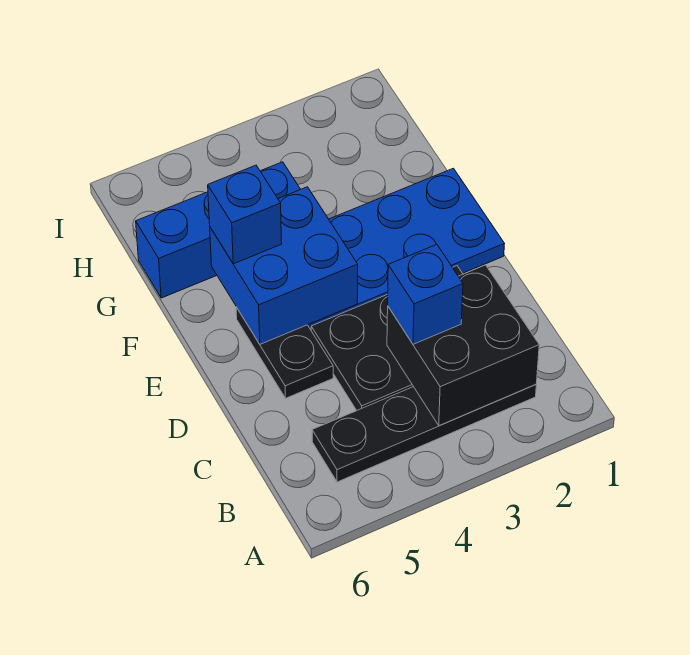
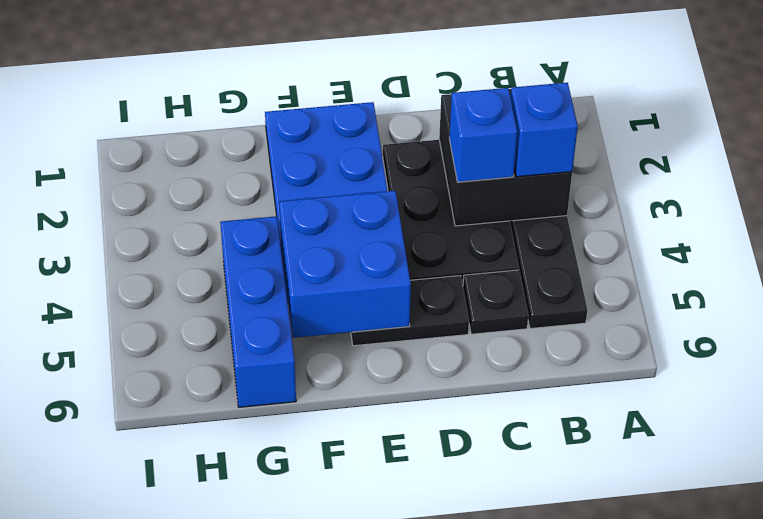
none -> black plate C5 level 1
blue brick F5 level 3 -> blue brick B3 level 3

